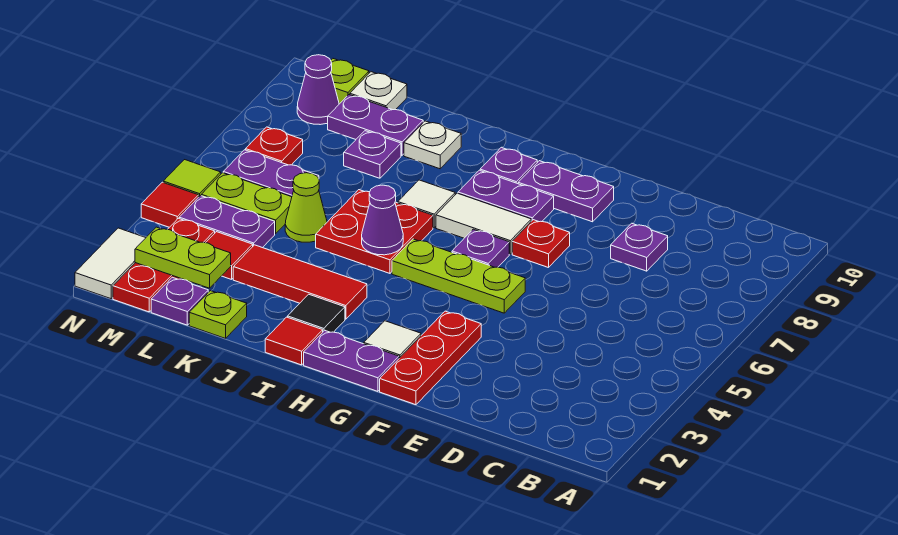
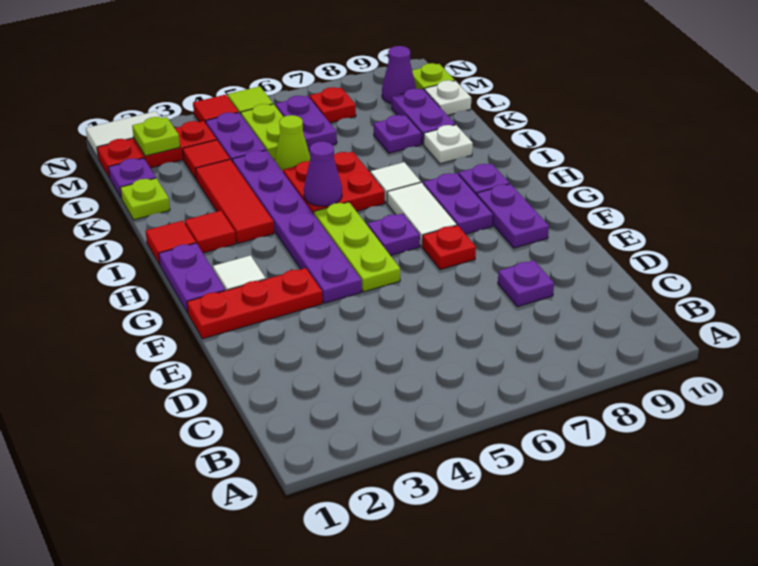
none -> purple plate F4:K4 level 1
black tile I2 level 1 -> red tile I2 level 1
lime plate L2:M2 level 2 -> lime plate M2 level 2

